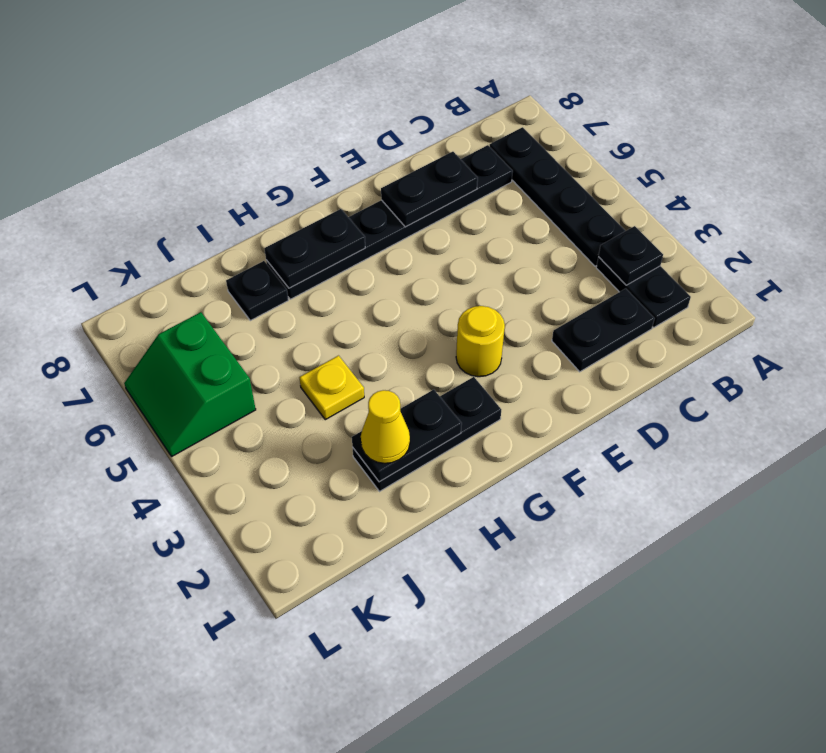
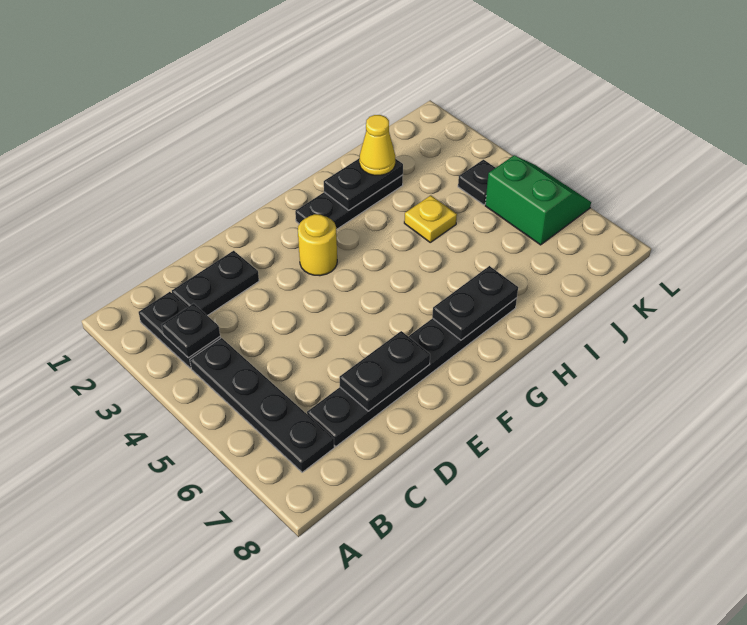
black plate I7 level 1 -> black plate K4 level 1

